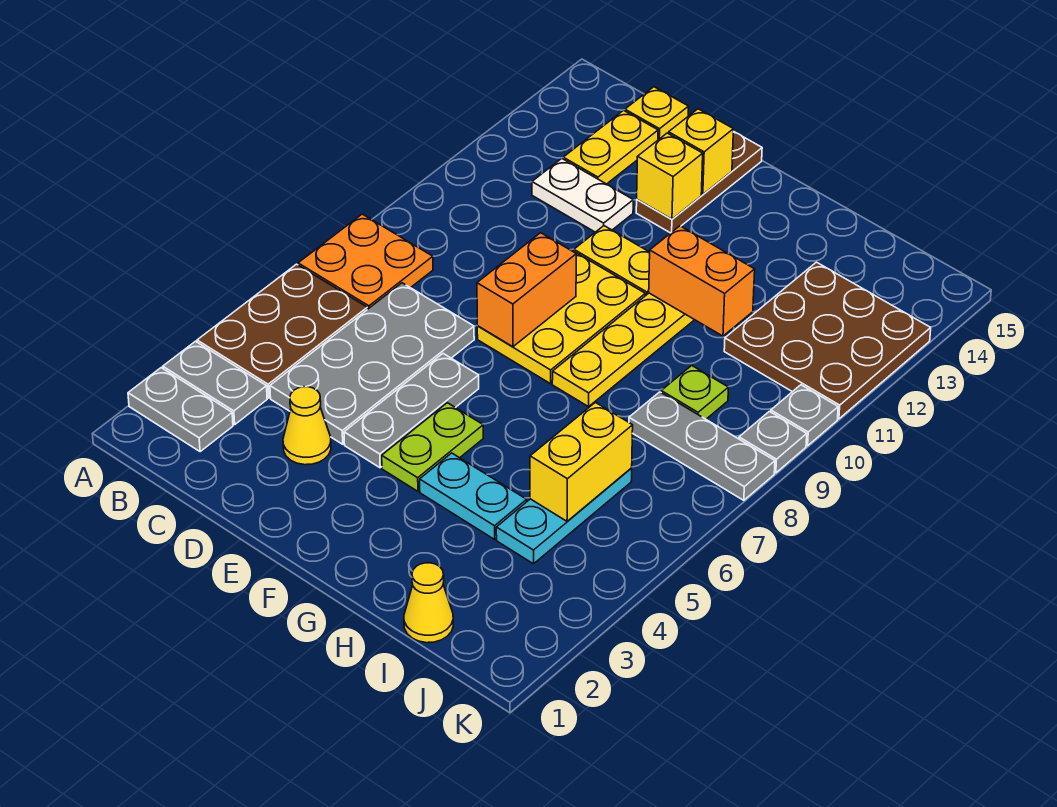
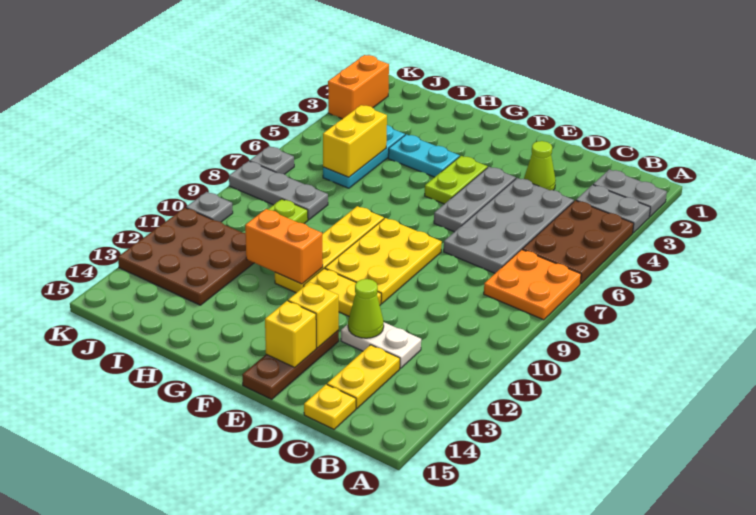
yellow cone D3 level 1 -> lime cone D3 level 1
none -> lime cone D12 level 2
orange brick E8:E9 level 2 -> orange brick K2:K3 level 1
yellow cone I1 level 1 -> none
grey plate K9 level 1 -> grey plate K7 level 1

